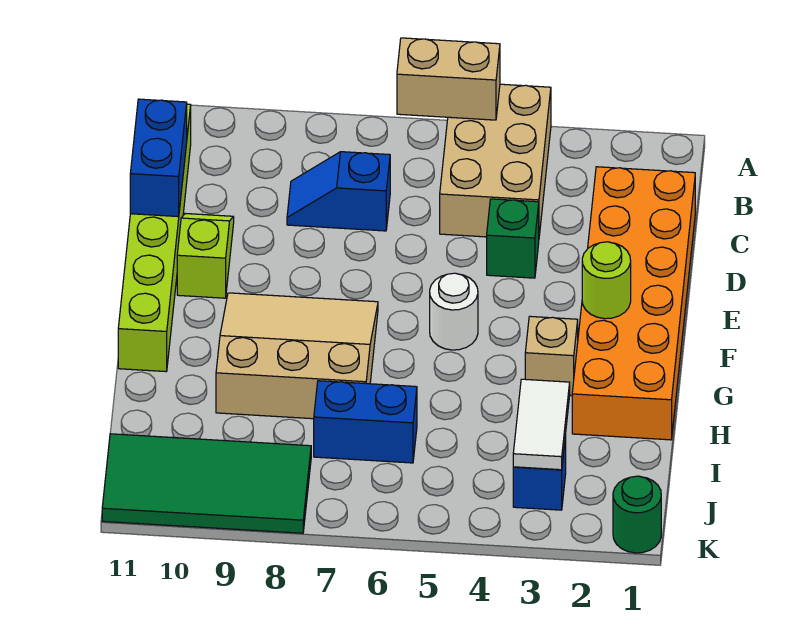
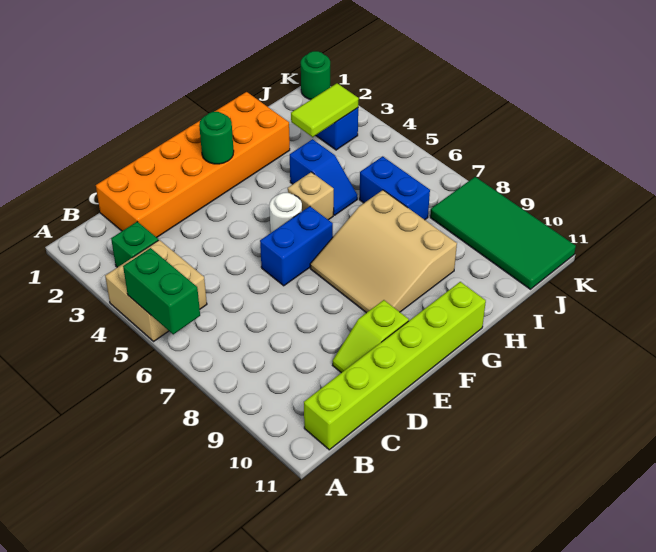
tan brick A4:C5 level 1 -> tan brick A4:B5 level 1
tan brick A5:A6 level 2 -> green brick A5:A6 level 2
blue slope C7:C8 level 1 top 7 -> blue slope H4:H5 level 1 top 4
blue brick C11:D11 level 2 -> blue brick E6:F6 level 1
green brick D4 level 1 -> green brick B3 level 1
lime round brick F2 level 2 -> green round brick F2 level 2
tan brick G3 level 1 -> tan brick G5 level 1
white tile I3:J3 level 2 -> lime tile I3:J3 level 2

